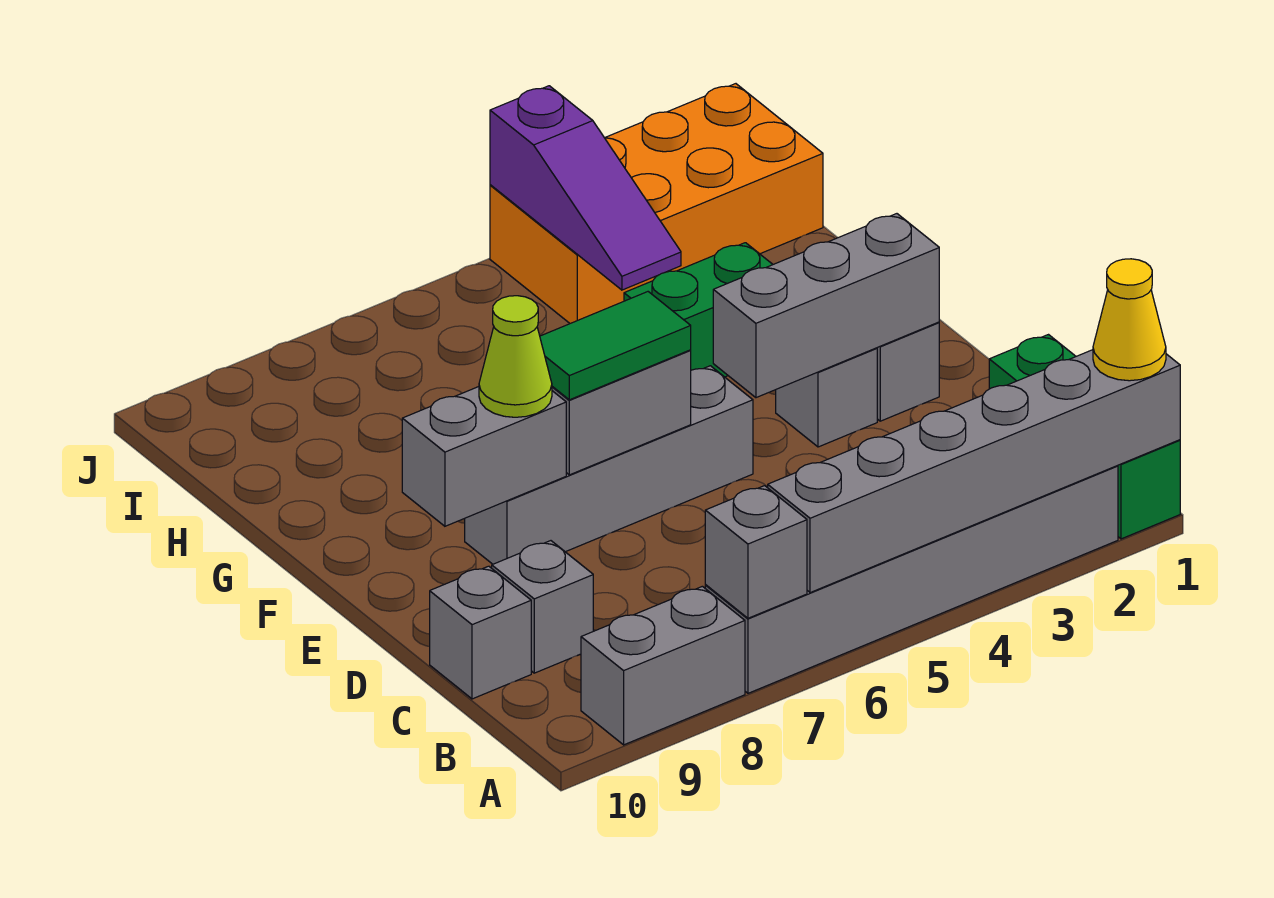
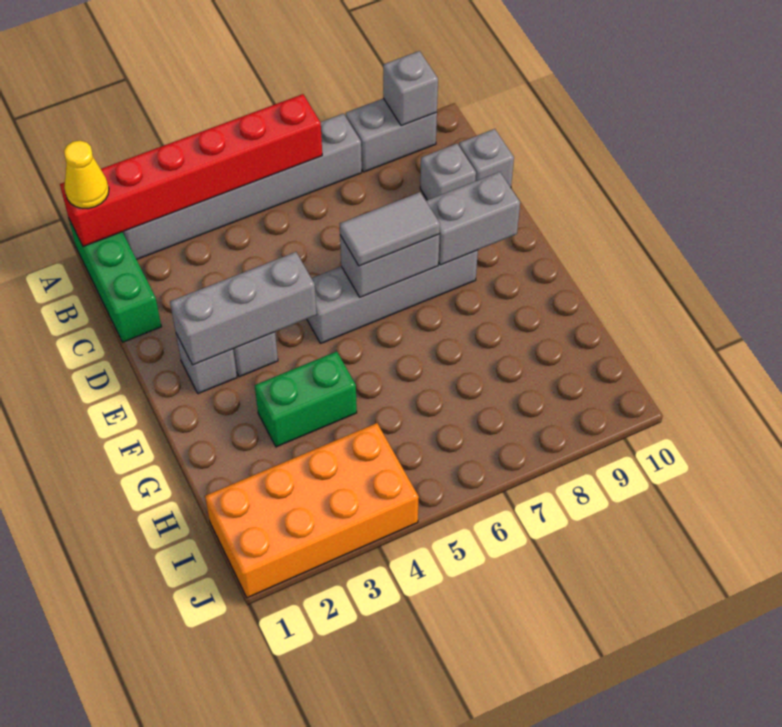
grey brick A1:A6 level 2 -> red brick A1:A6 level 2
grey brick A7 level 2 -> grey brick A9 level 2
green tile E6:E7 level 3 -> grey tile E6:E7 level 3
lime cone E8 level 3 -> none
purple slope H4:J4 level 2 top J -> none

